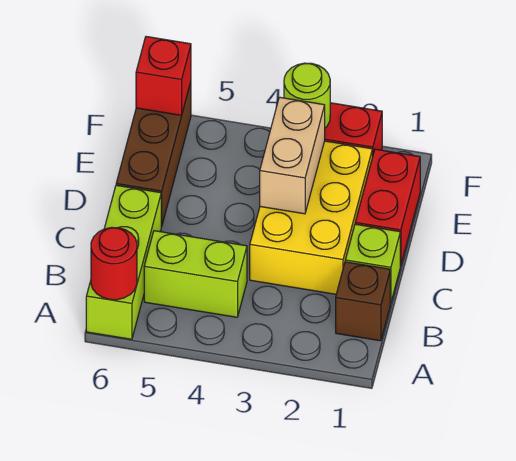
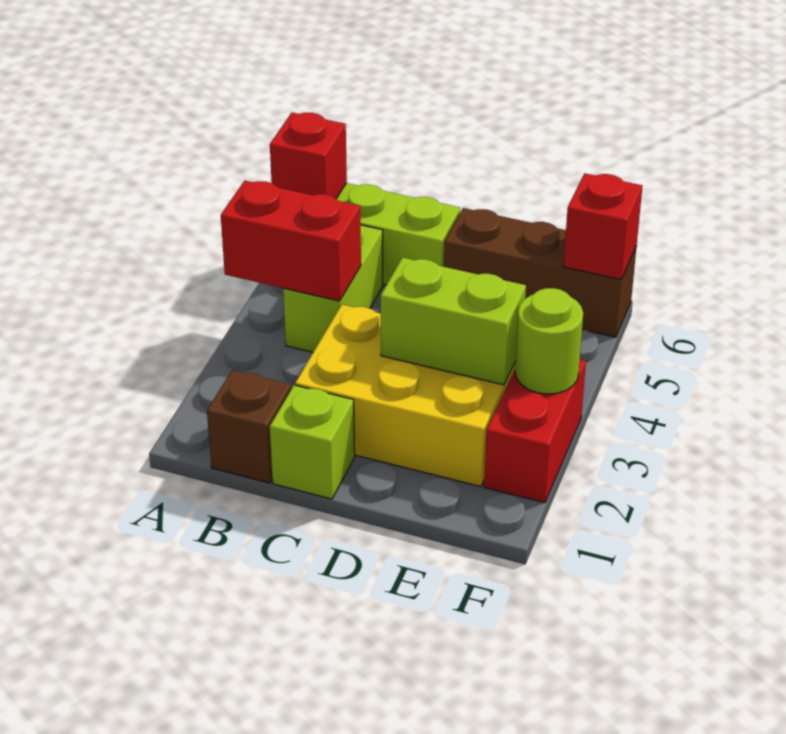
red round brick A6 level 2 -> red brick A6 level 2
red brick D1:E1 level 1 -> red brick A4:B4 level 2
tan brick D3:E3 level 2 -> lime brick D3:E3 level 2

